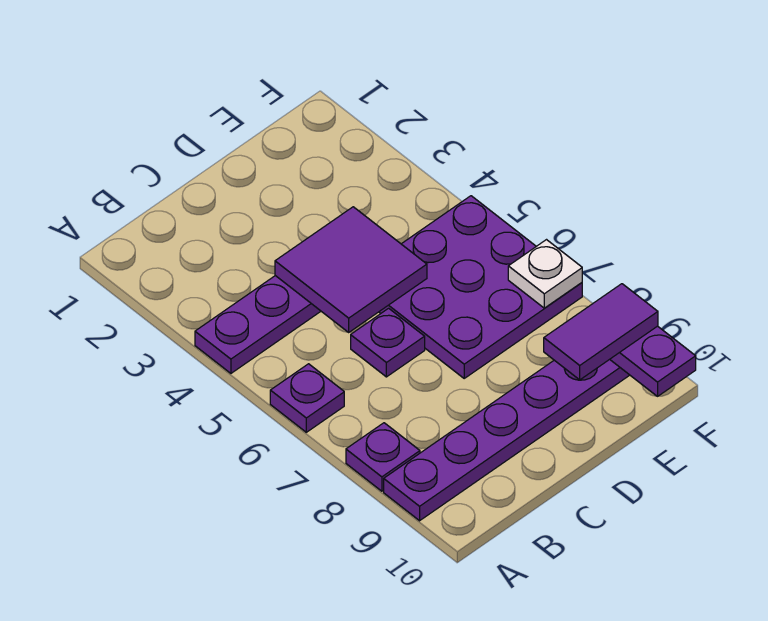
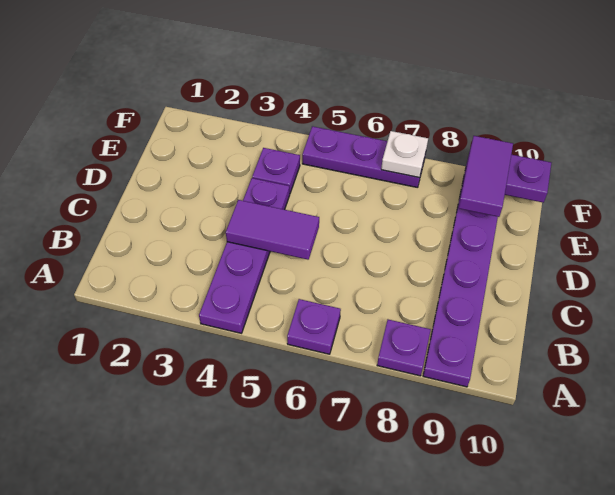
purple tile C4:D5 level 2 -> purple tile C4:C5 level 2
purple plate C6 level 1 -> purple plate E4 level 1
purple plate D5:F7 level 1 -> purple plate F5:F7 level 1

